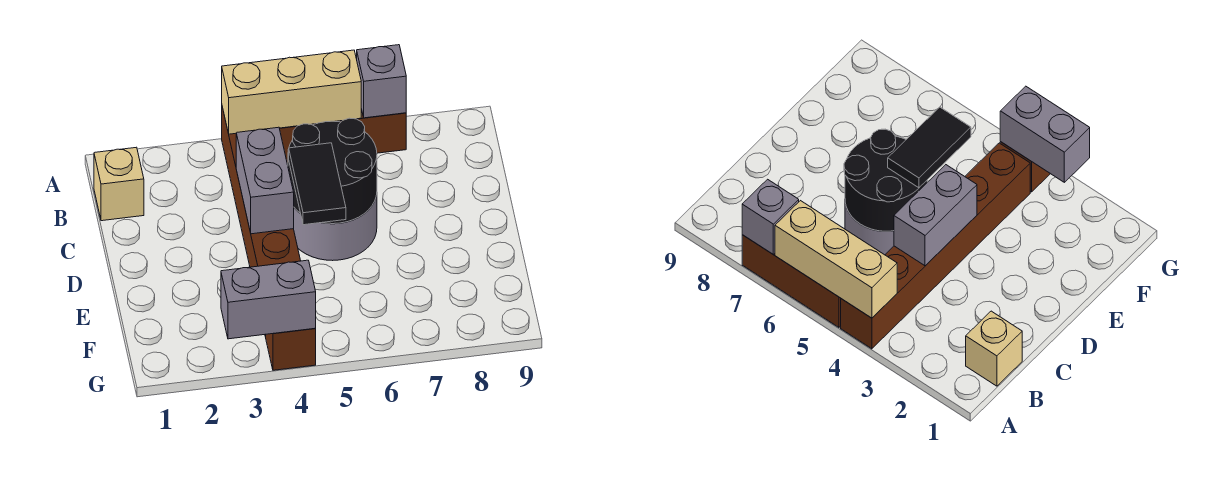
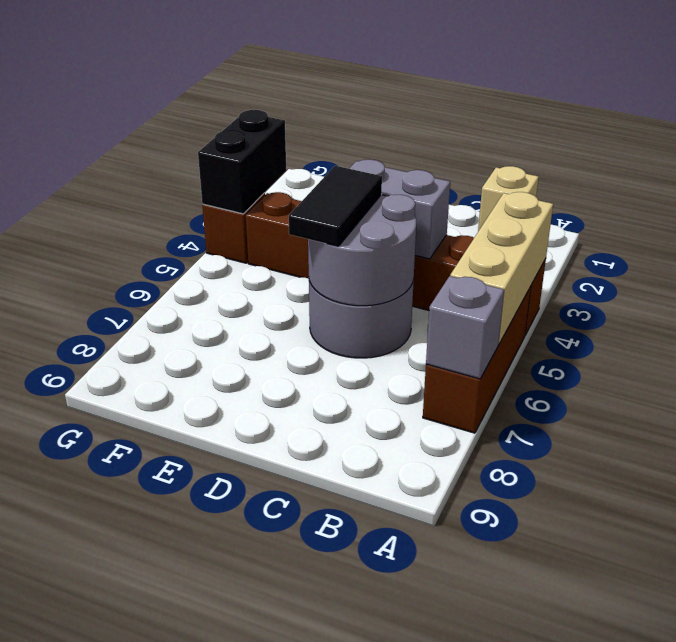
black round brick C5:D6 level 2 -> grey round brick C5:D6 level 2
black tile D5:E5 level 3 -> black tile D5:D6 level 3
grey brick G3:G4 level 2 -> black brick G3:G4 level 2

